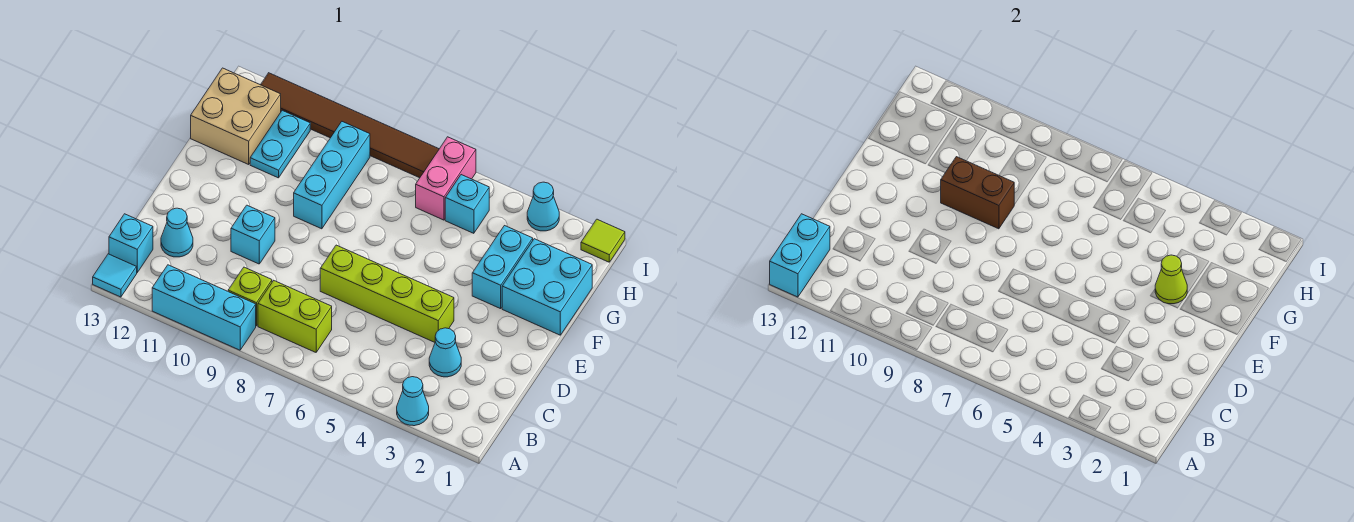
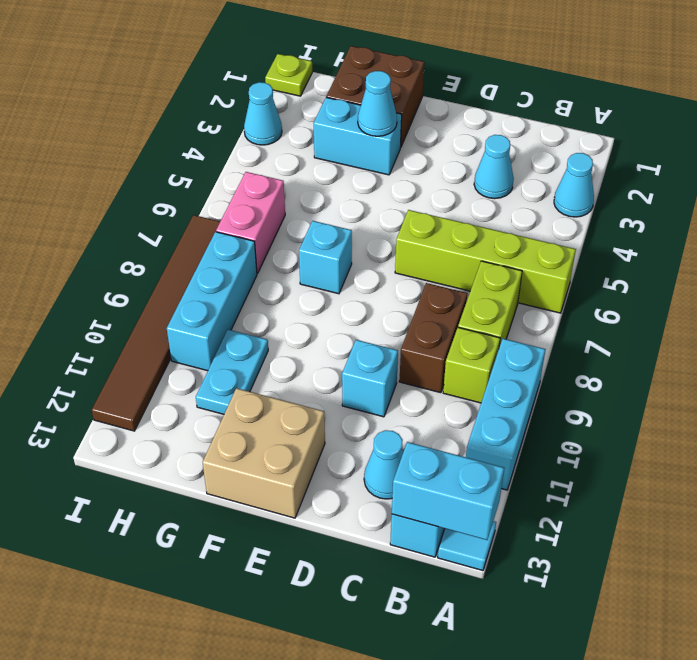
lime brick D4:D7 level 1 -> lime brick A6:D6 level 1
cyan brick F1:G2 level 1 -> brown brick F1:G2 level 1
lime cone F3 level 2 -> cyan cone F3 level 2
cyan brick F9:H9 level 1 -> cyan brick H8:H10 level 1
brown brick F9:F10 level 2 -> brown brick C8:C9 level 1
cyan plate G11:H11 level 1 -> cyan plate G10:G11 level 1
tan brick G12:H13 level 1 -> tan brick E12:F13 level 1
cyan brick H5 level 1 -> cyan brick F7 level 1
pink brick H6:I6 level 1 -> pink brick H6:H7 level 1
lime tile I1 level 1 -> lime plate I1 level 1

